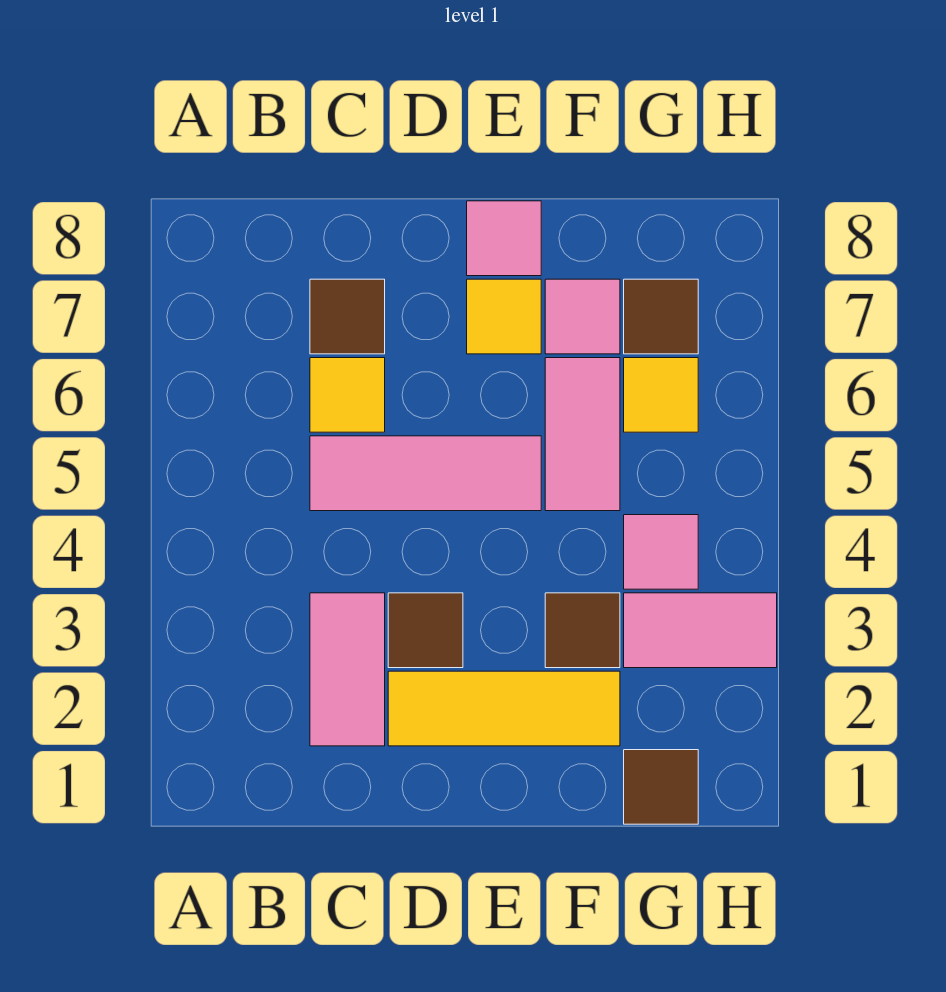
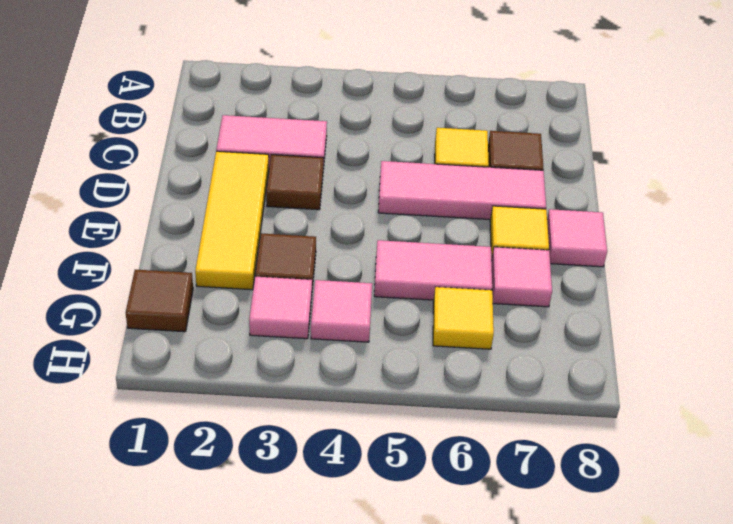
pink tile C5:E5 level 1 -> pink tile D5:D7 level 1
pink tile G3:H3 level 1 -> pink tile G3 level 1
brown tile G7 level 1 -> none

